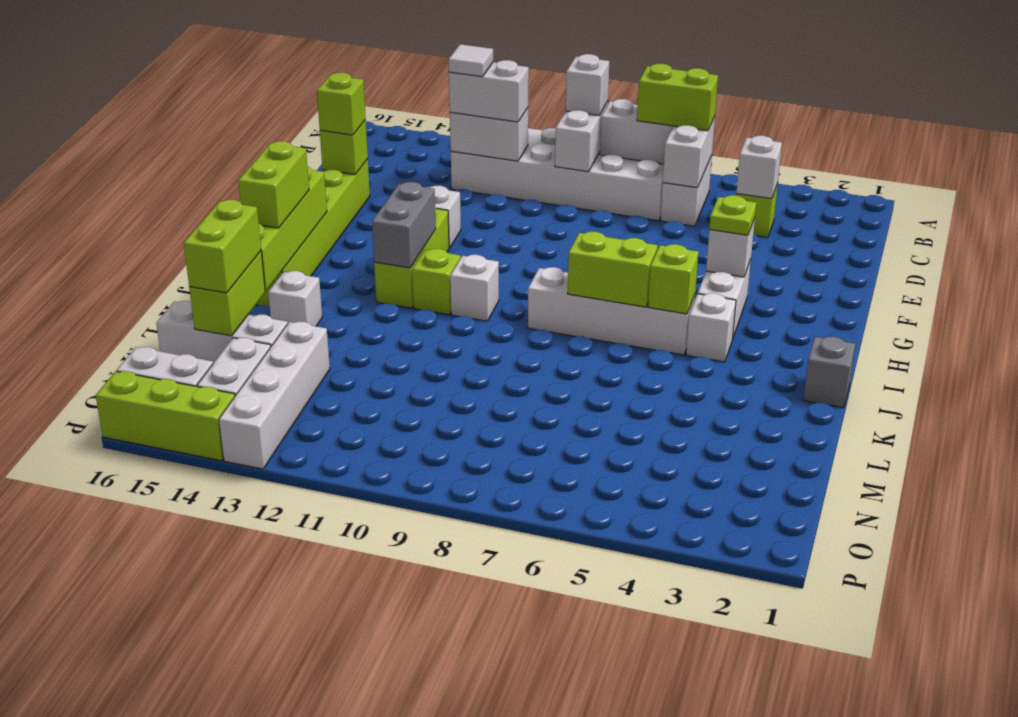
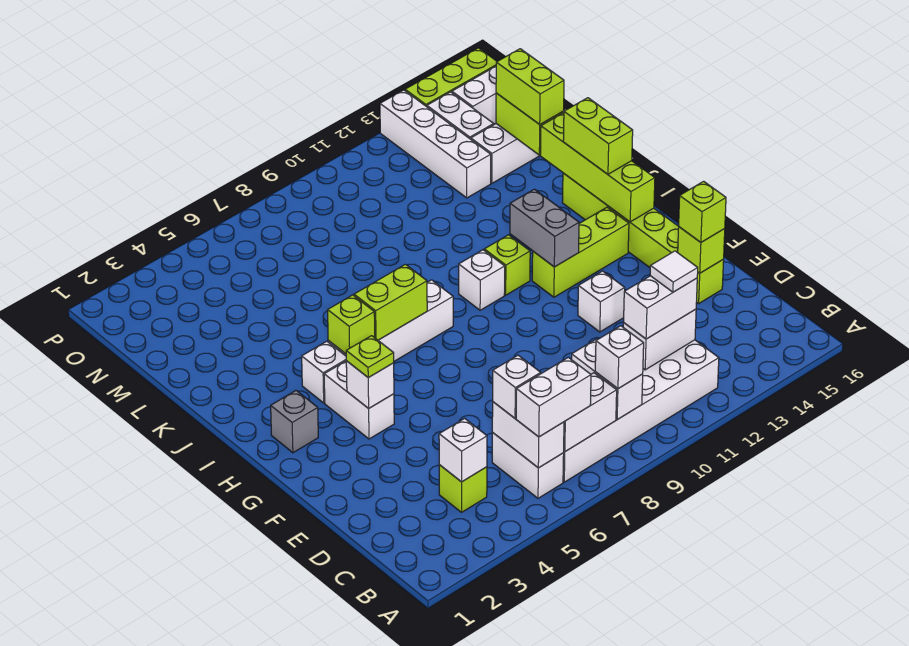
lime brick B6:B7 level 3 -> white brick B6:B7 level 3
lime brick G12:I12 level 1 -> lime brick H12:H14 level 1
grey brick J1 level 1 -> grey brick H2 level 1
white brick K14 level 1 -> white brick C6 level 3

